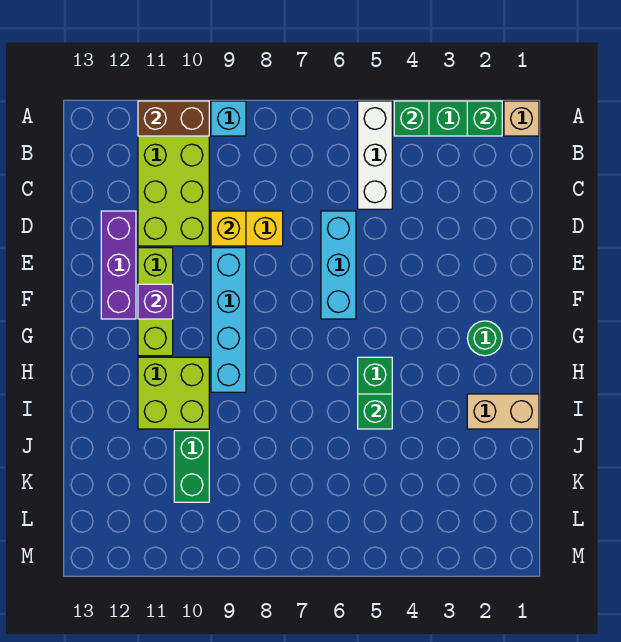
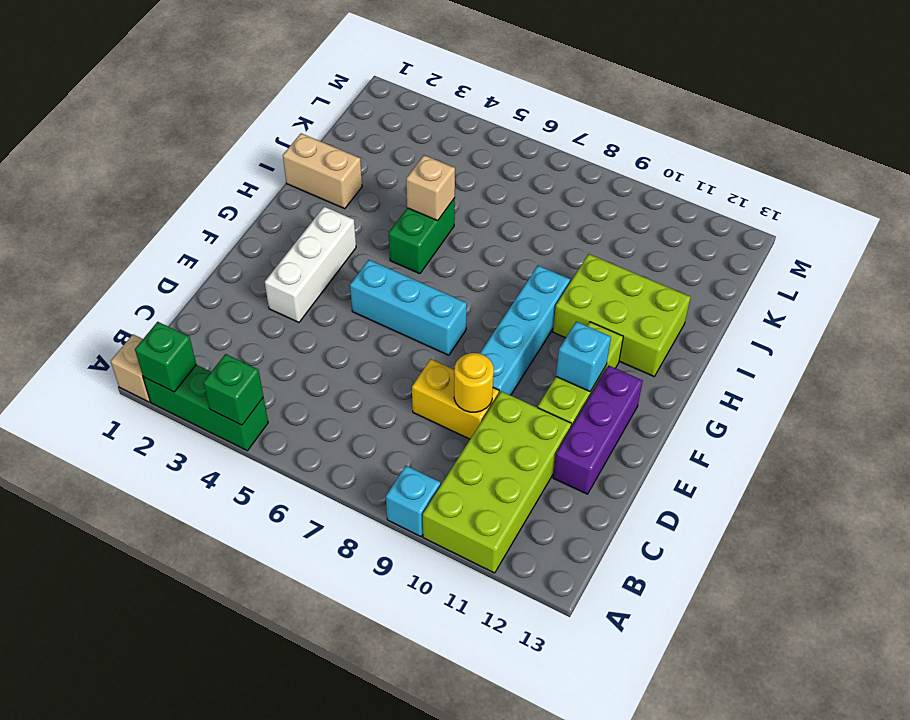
white brick A5:C5 level 1 -> white brick E3:G3 level 1
brown brick A10:A11 level 2 -> none
cyan brick D6:F6 level 1 -> cyan brick F5:F7 level 1
yellow brick D9 level 2 -> yellow round brick D9 level 2
purple brick F11 level 2 -> cyan brick F11 level 2
green round brick G2 level 1 -> none
lime brick H10:I11 level 1 -> lime brick H10:I12 level 1
green brick I5 level 2 -> tan brick I5 level 2
green brick J10:K10 level 1 -> none

